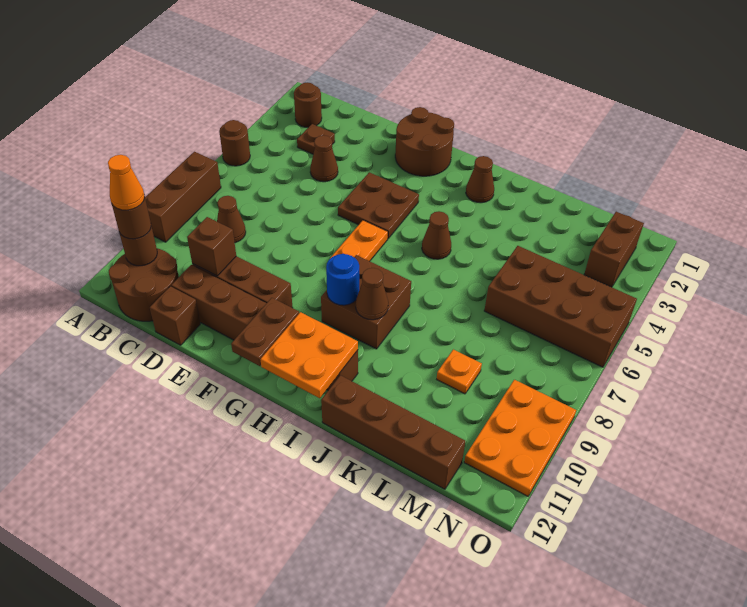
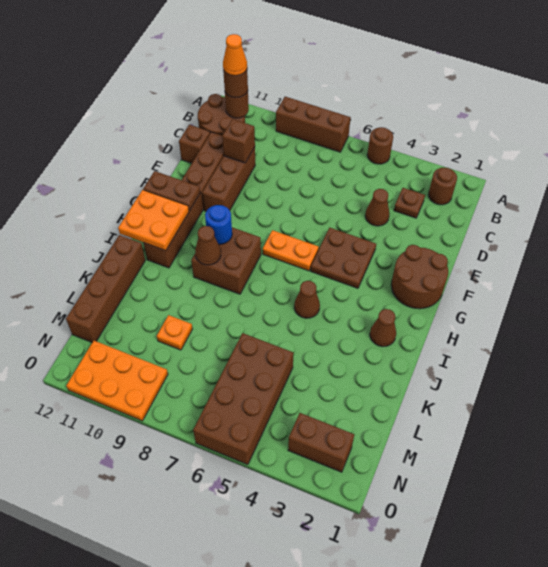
brown cone C8 level 1 -> none

